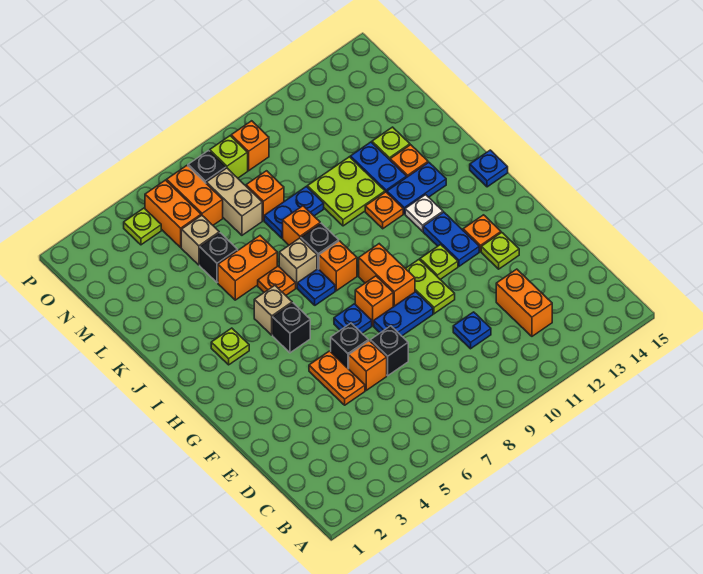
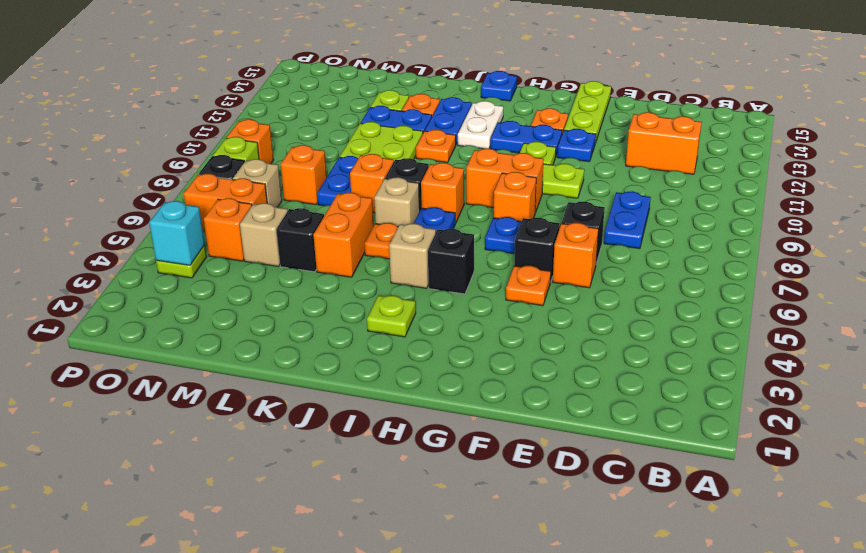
blue plate D10 level 1 -> blue plate F12 level 1
orange plate E5:F5 level 1 -> orange plate F5 level 1
blue plate F8:F9 level 1 -> blue plate D8:D9 level 1
lime plate F13 level 1 -> lime plate F13:F15 level 1
white plate I12 level 1 -> white plate I12:I13 level 1
tan brick M7:N7 level 1 -> tan brick N7 level 1
orange brick N5:O5 level 1 -> orange brick N5 level 1
none -> cyan brick O4 level 2

